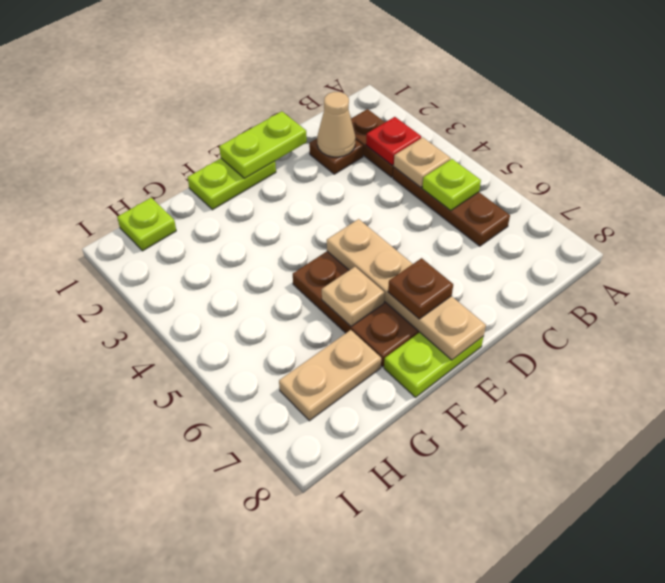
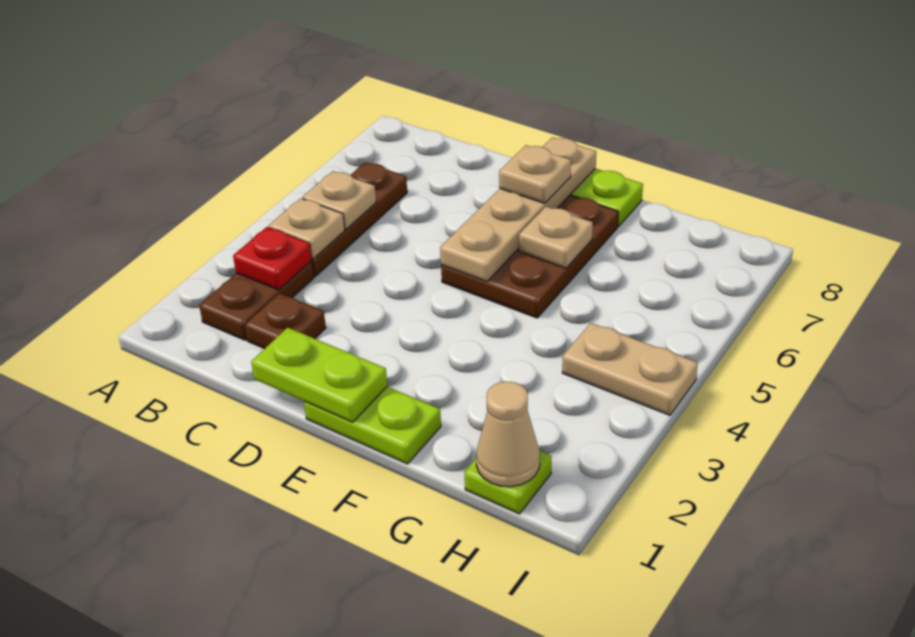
lime plate B5 level 2 -> tan plate B5 level 2
tan cone C2 level 2 -> tan cone H1 level 2
brown plate E7 level 3 -> tan plate E7 level 3
tan plate G7:H7 level 1 -> tan plate H4:I4 level 1

